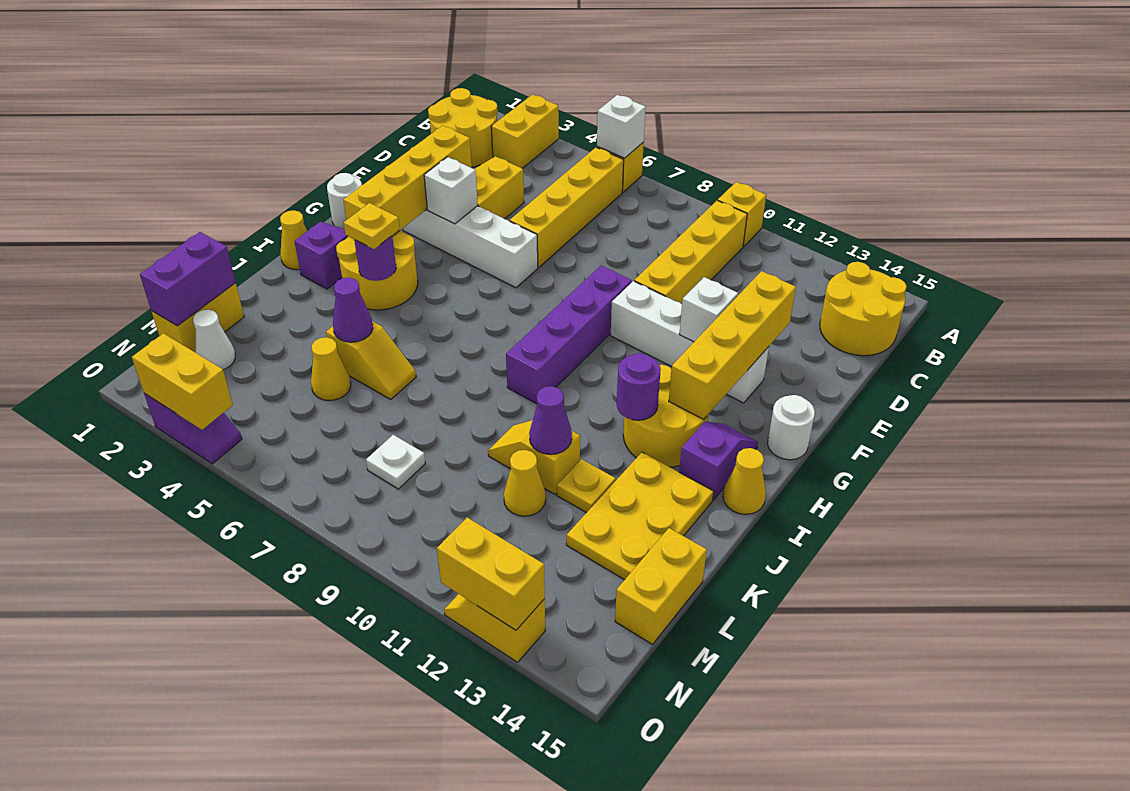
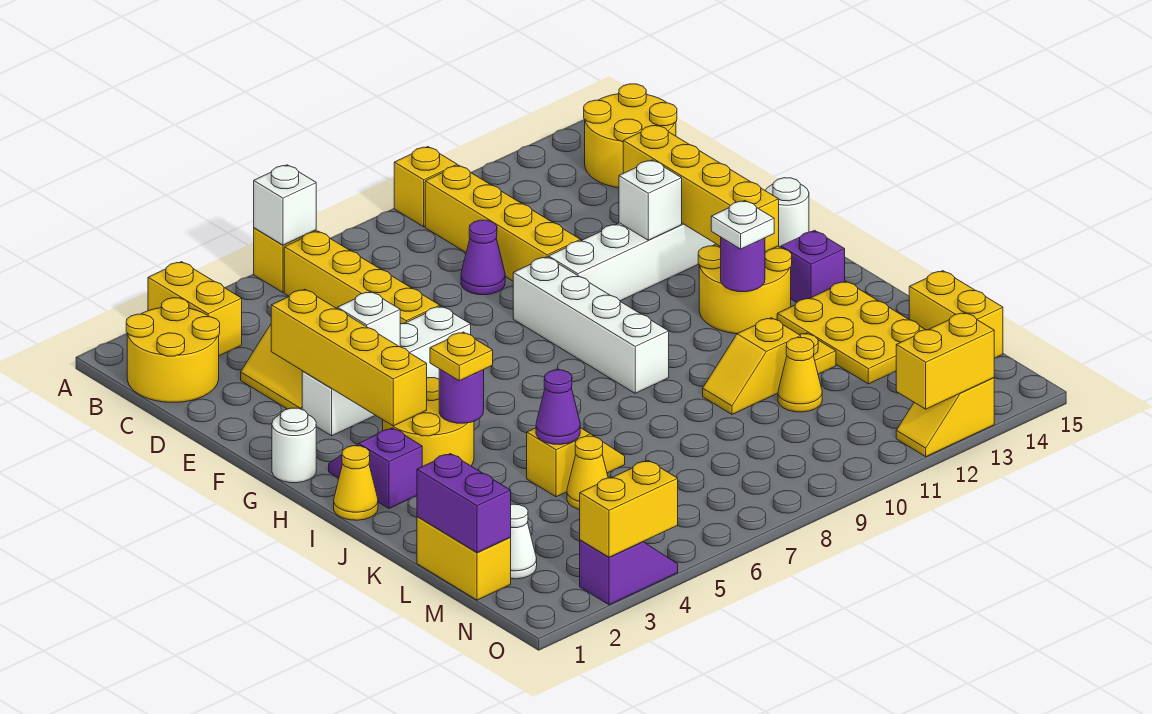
purple brick F9:I9 level 1 -> white brick F9:I9 level 1
yellow cone I15 level 1 -> none
purple cone K11 level 2 -> purple cone D9 level 1
white plate M8 level 1 -> white plate I12 level 3

